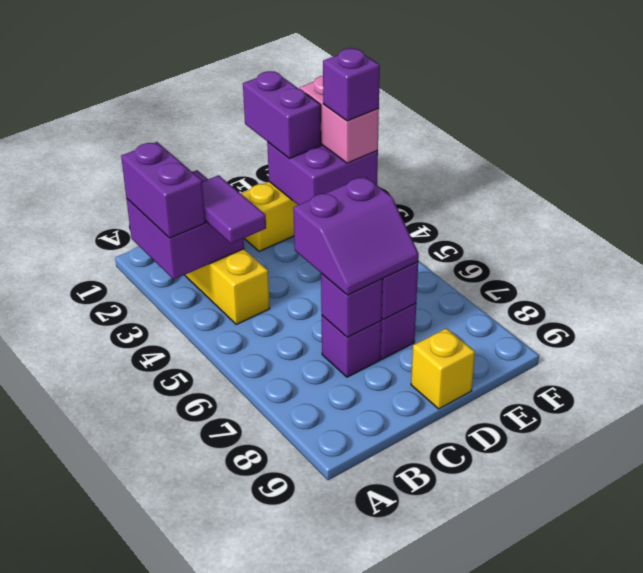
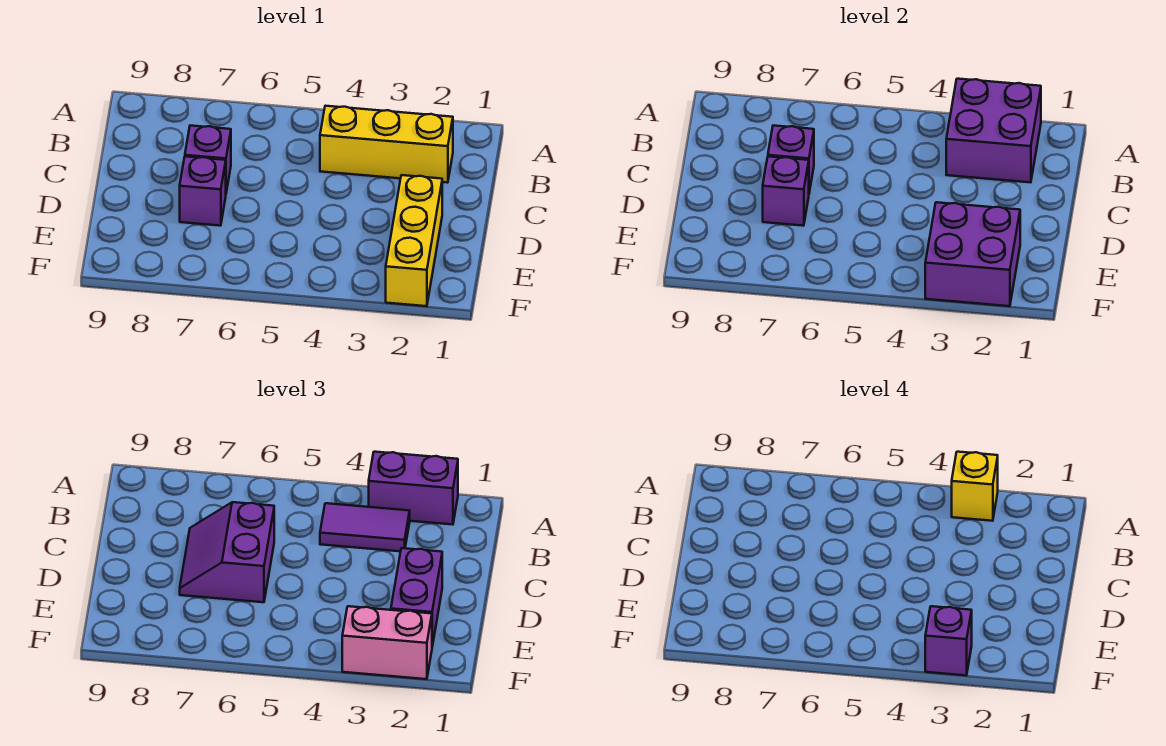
yellow brick D9 level 1 -> yellow brick A3 level 4
purple brick E1:E2 level 3 -> purple brick D2:E2 level 3

